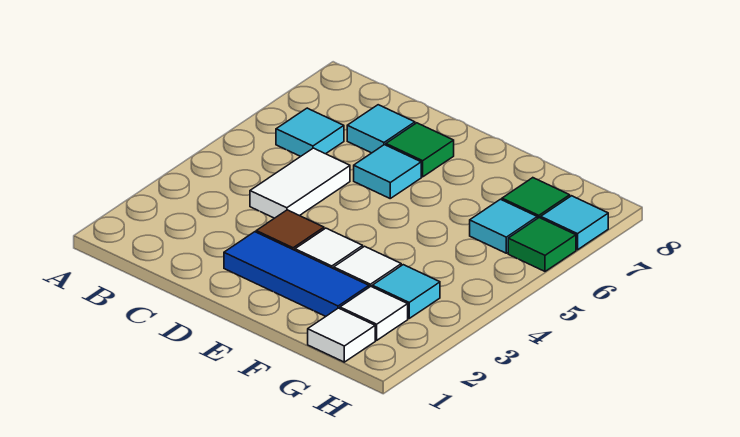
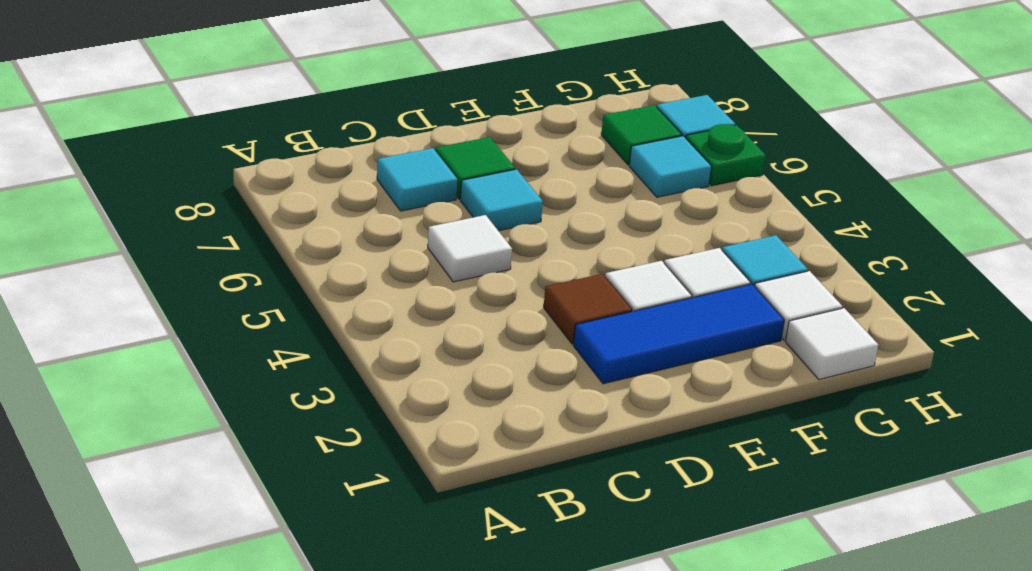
cyan tile B6 level 1 -> none
white tile C4:C5 level 1 -> white tile C5 level 1
green tile H6 level 1 -> green plate H6 level 1

